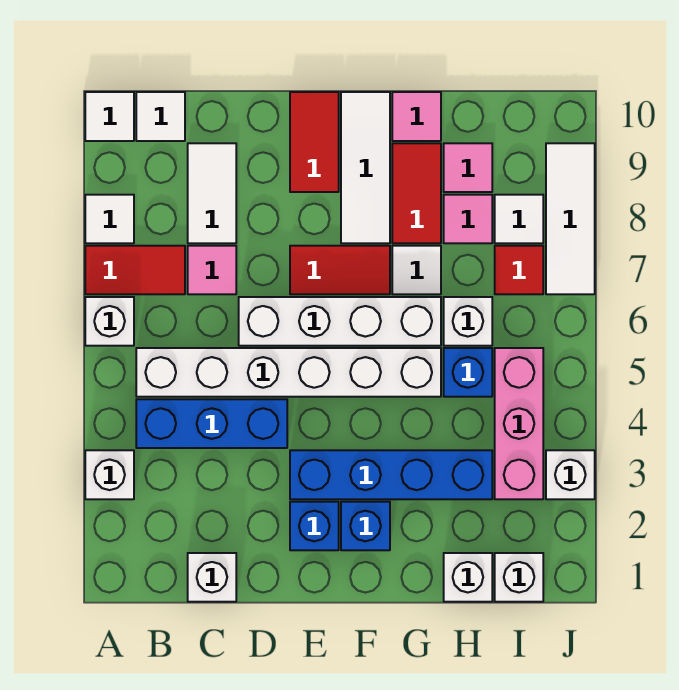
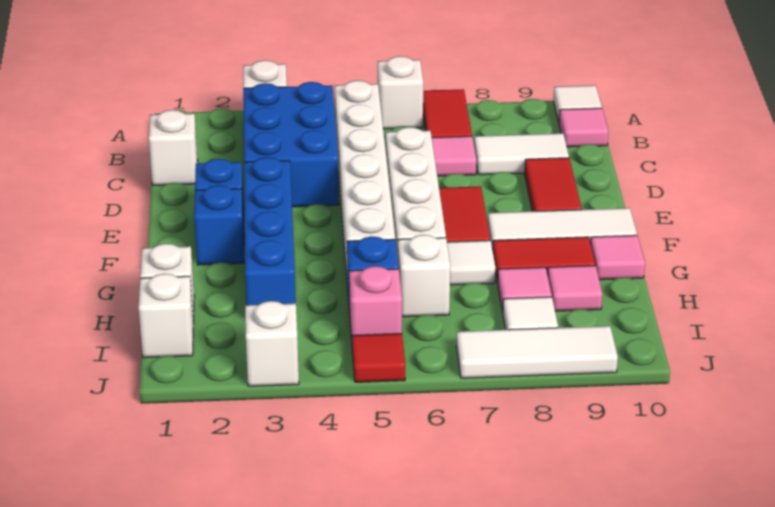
white tile A8 level 1 -> none
blue brick B4:D4 level 1 -> blue brick B3:D4 level 1
white tile B10 level 1 -> pink tile B10 level 1
red tile E9:E10 level 1 -> red tile D9:E9 level 1
pink brick I3:I5 level 1 -> pink brick I5 level 1
red tile I7 level 1 -> red tile J5 level 1

